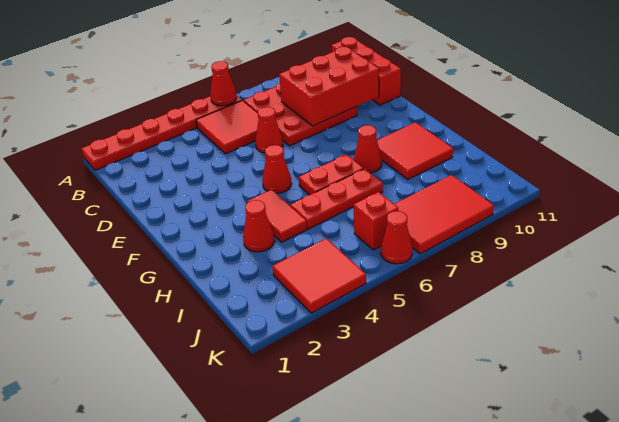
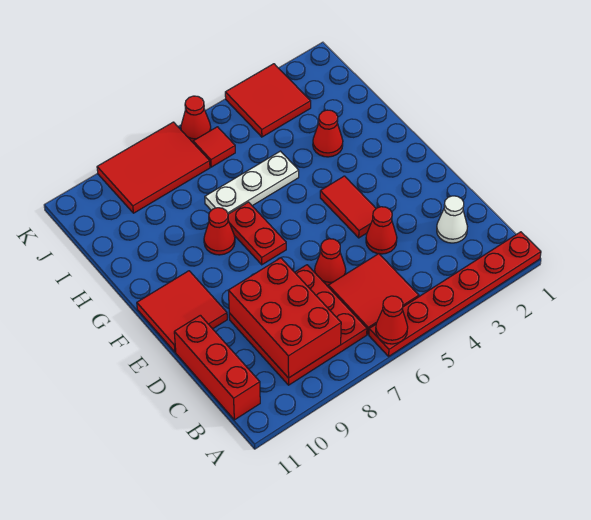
none -> white cone C2 level 1
red brick C8:D10 level 2 -> red brick B8:D9 level 2
red cone F5 level 1 -> red cone D4 level 1
red tile G4:H4 level 1 -> red tile E4:F4 level 1
red plate G6:G7 level 1 -> red plate F7:G7 level 1
red tile G9:H10 level 1 -> red tile E10:F11 level 1
red plate H5:H7 level 1 -> white plate H5:H7 level 1
red brick J6 level 1 -> red tile J6 level 1

